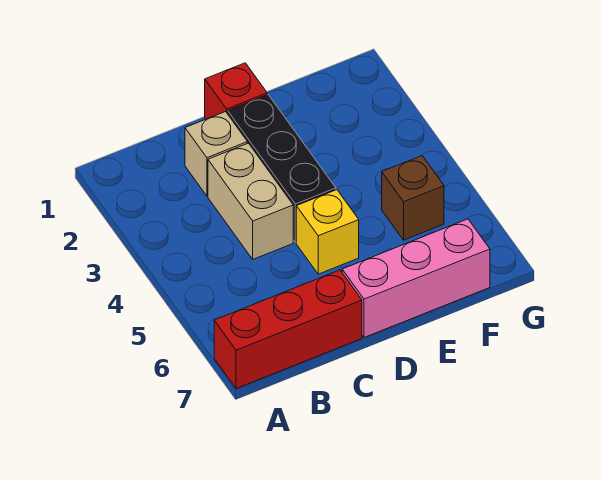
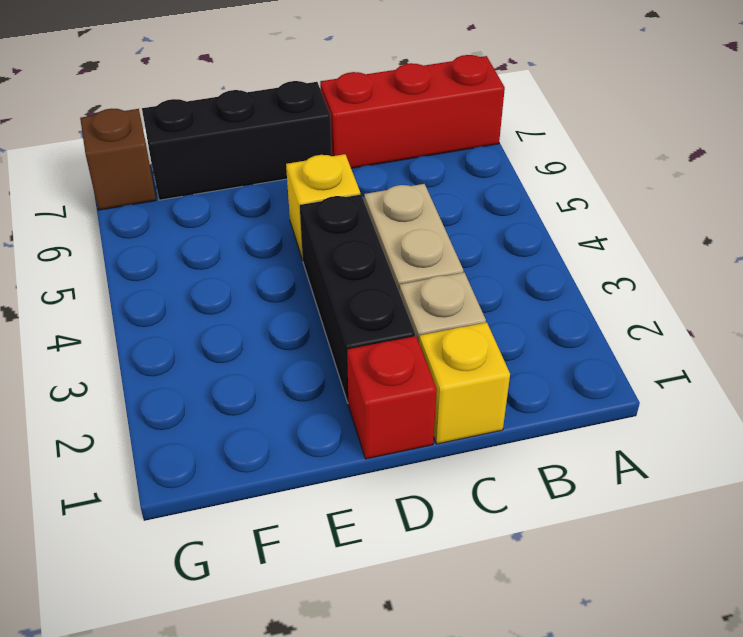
none -> yellow brick C1 level 1
pink brick D7:F7 level 1 -> black brick D7:F7 level 1
brown brick F5 level 1 -> brown brick G7 level 1

